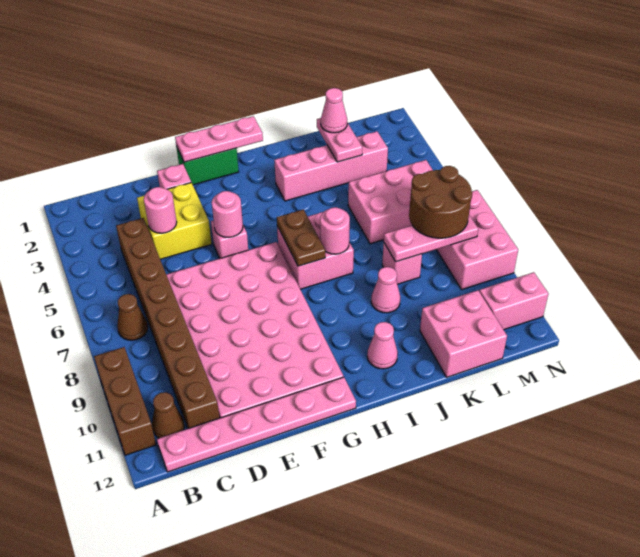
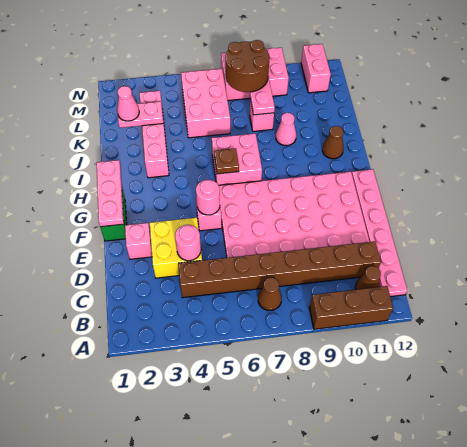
brown plate H6:H7 level 2 -> brown plate H6 level 2
pink round brick I7 level 2 -> none
pink cone I11 level 1 -> brown cone I11 level 1
pink brick K11:L12 level 1 -> none

